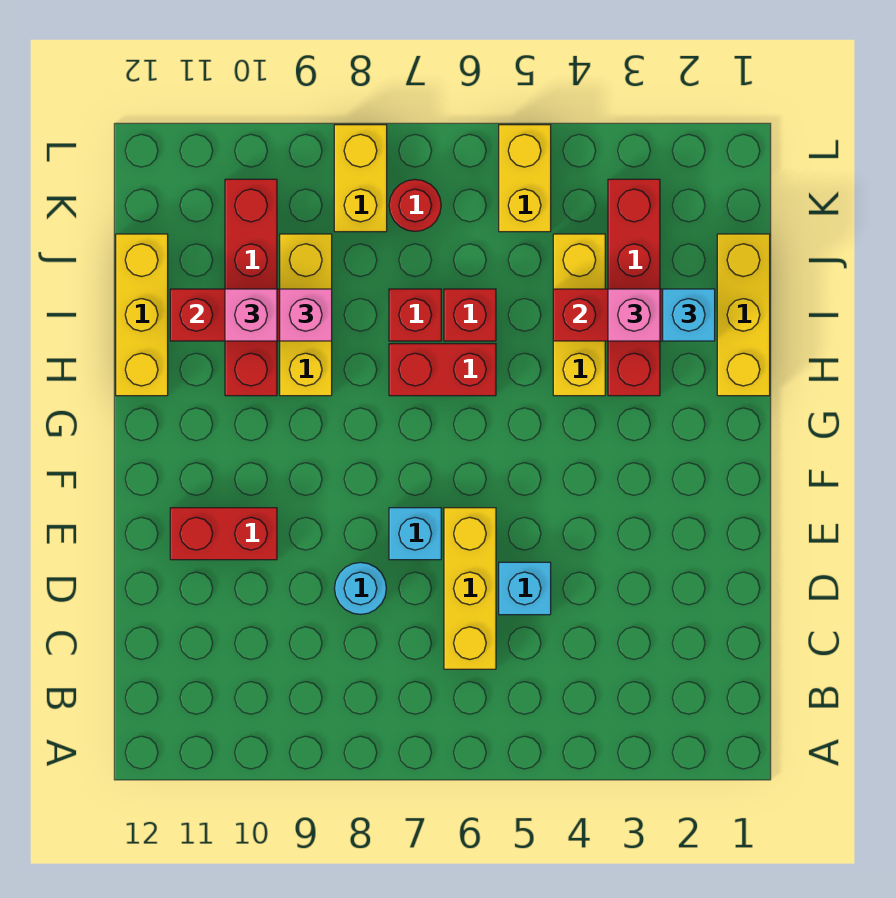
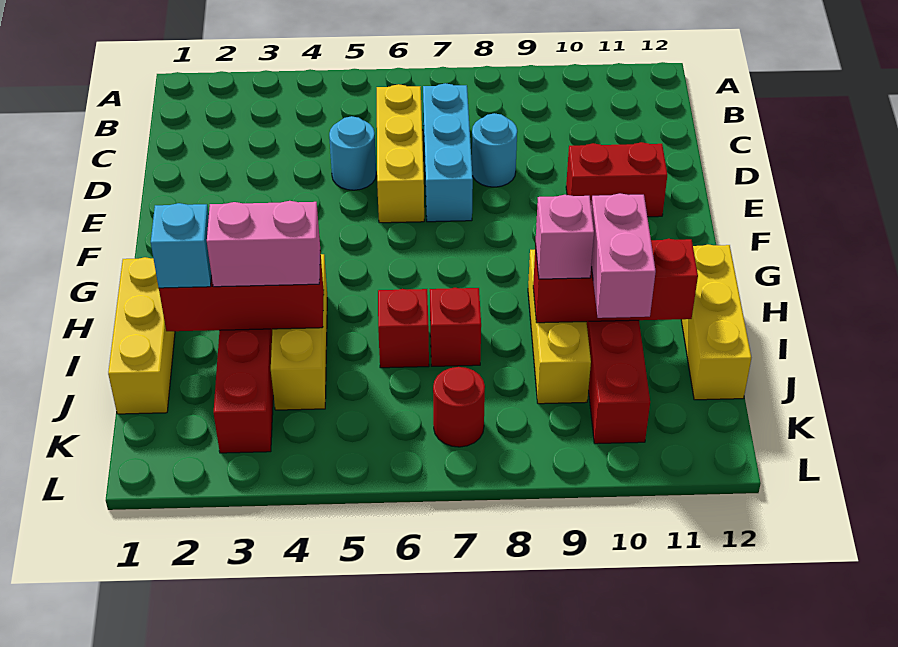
cyan brick D5 level 1 -> cyan round brick D5 level 1
cyan brick E7 level 1 -> cyan brick C7:E7 level 1
red brick H6:H7 level 1 -> none
pink brick I3 level 3 -> pink brick I3:I4 level 3
pink brick I10 level 3 -> pink brick I10:J10 level 3
yellow brick K5:L5 level 1 -> none
yellow brick K8:L8 level 1 -> none

